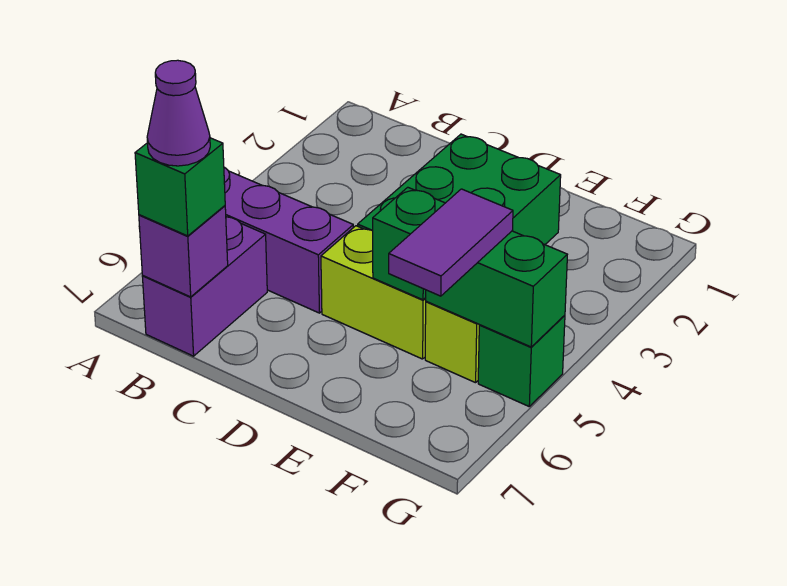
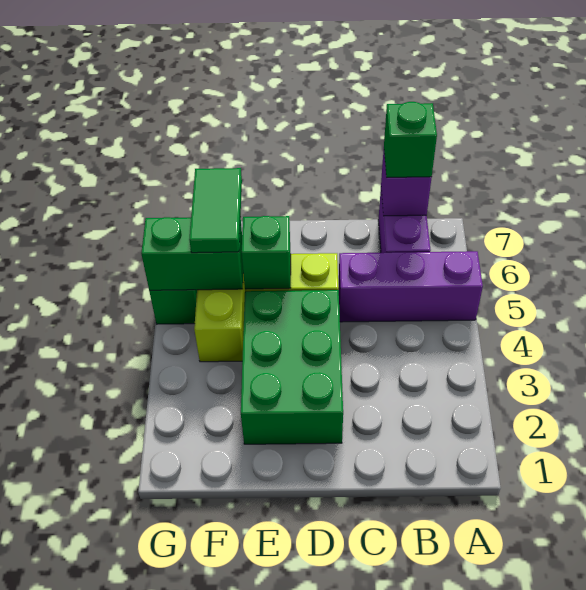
purple cone B7 level 4 -> none
purple tile F5:F6 level 3 -> green tile F5:F6 level 3

